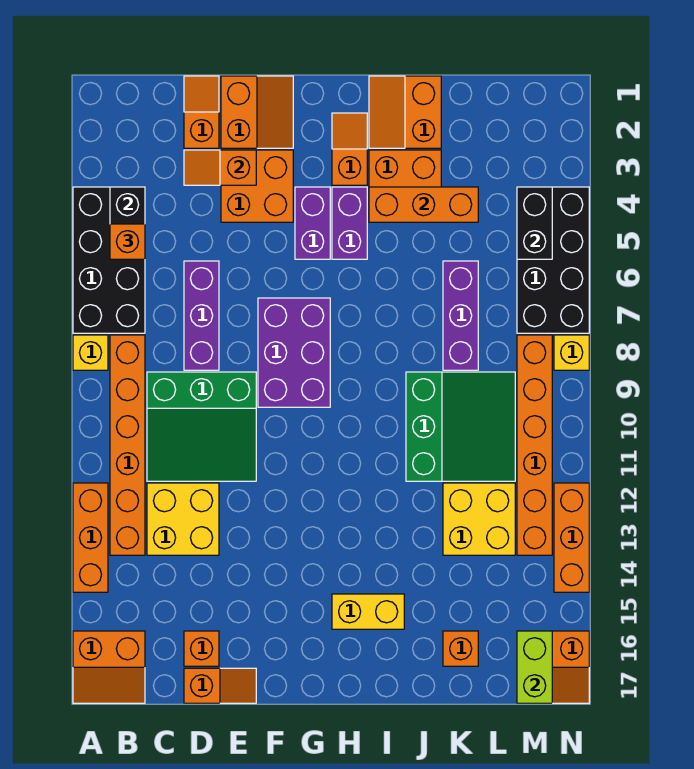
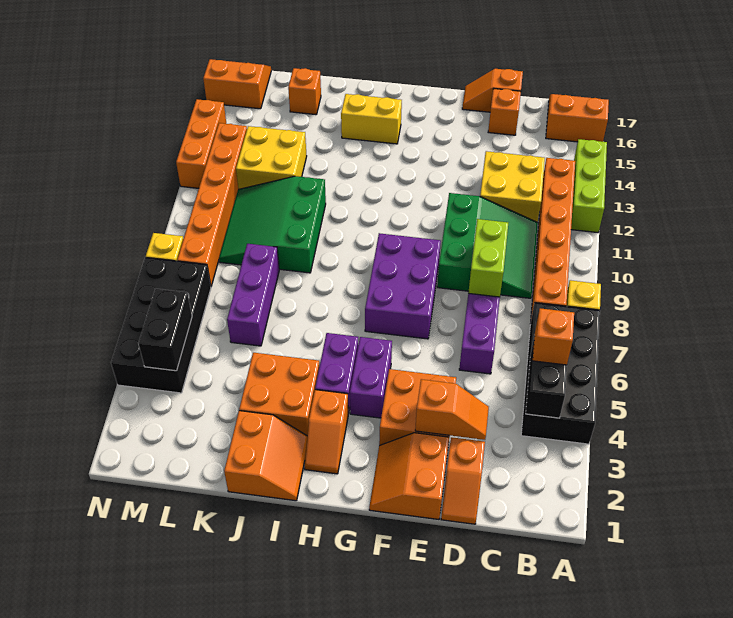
orange brick A12:A14 level 1 -> lime brick A12:A14 level 1
green slope C9:E11 level 1 top 9 -> green slope C9:E11 level 1 top E
orange brick I4:K4 level 2 -> none
lime brick M16:M17 level 2 -> lime brick D8:D9 level 2

